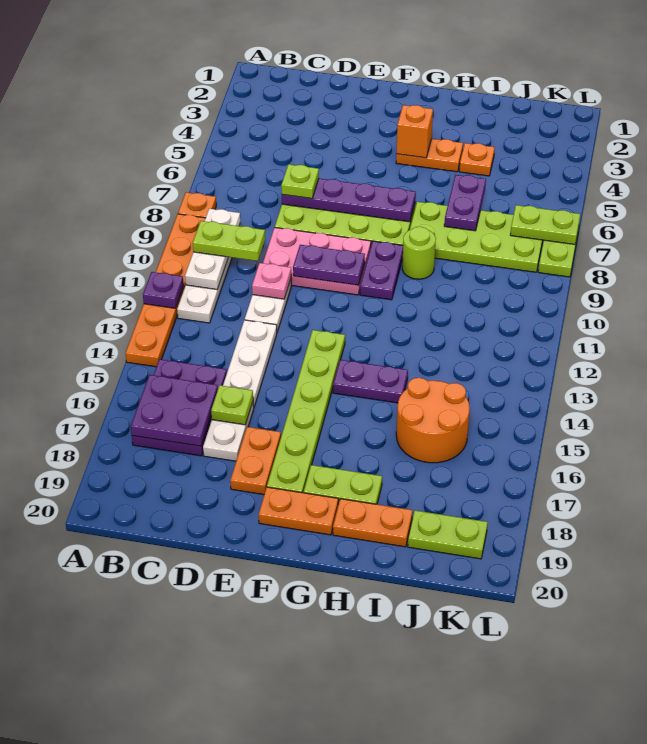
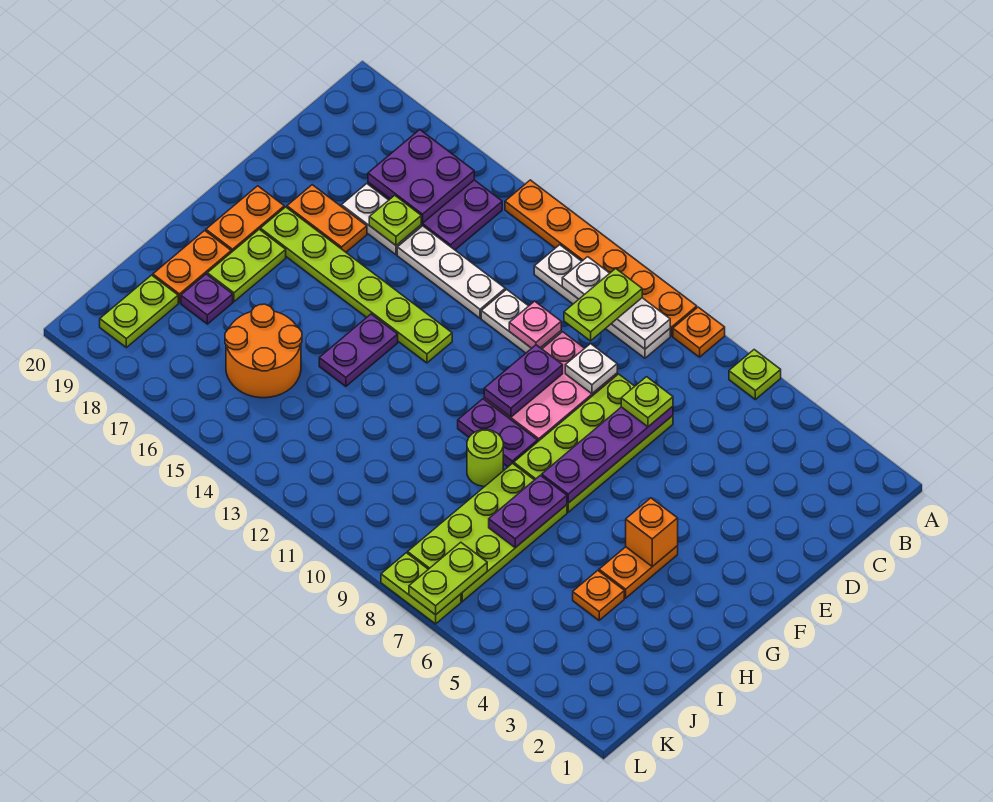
none -> lime plate A6 level 1
purple plate A12 level 2 -> purple plate I18 level 1
none -> white plate D9 level 2
purple plate I6:I7 level 2 -> purple plate H7:I7 level 2

